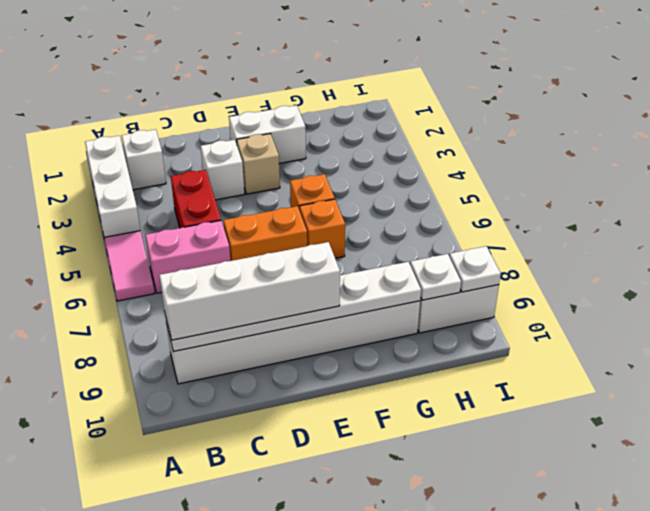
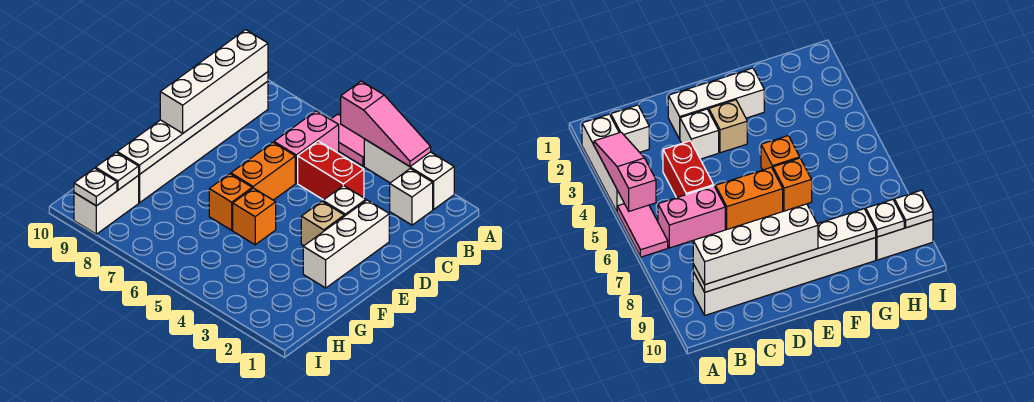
none -> pink slope A3:A5 level 2 top 5
white brick E2:F2 level 1 -> white brick D2:F2 level 1

